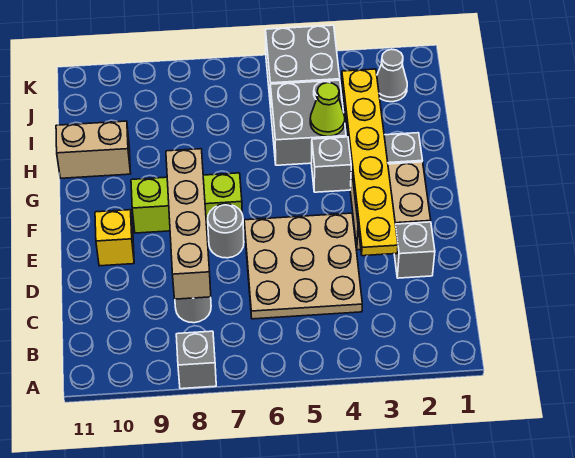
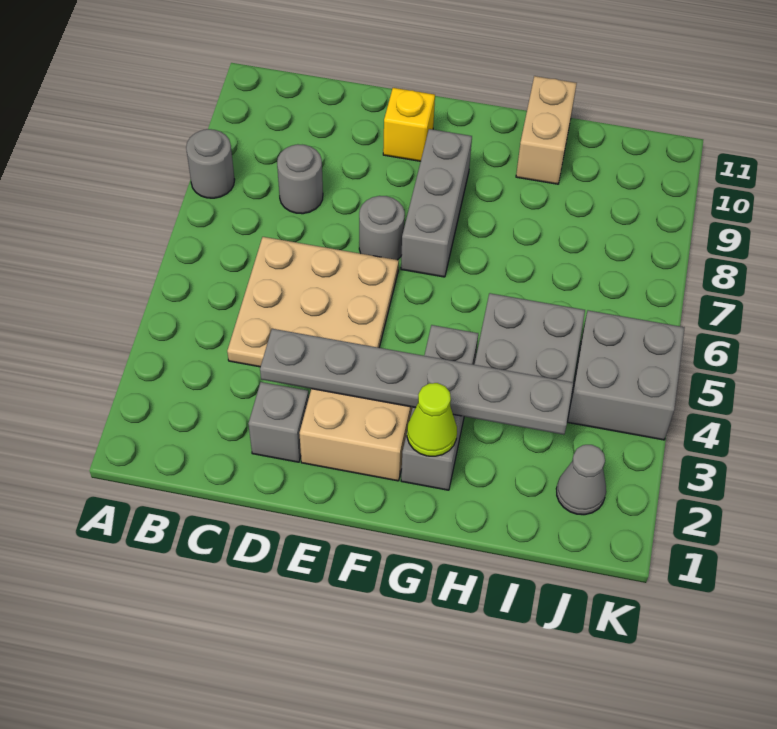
grey brick A8 level 1 -> grey round brick A8 level 1
tan brick C8:F8 level 2 -> none
yellow plate D3:I3 level 2 -> grey plate D3:I3 level 2
lime brick F7:F9 level 1 -> grey brick F7:F9 level 1
lime cone H4 level 2 -> lime cone G2 level 2

